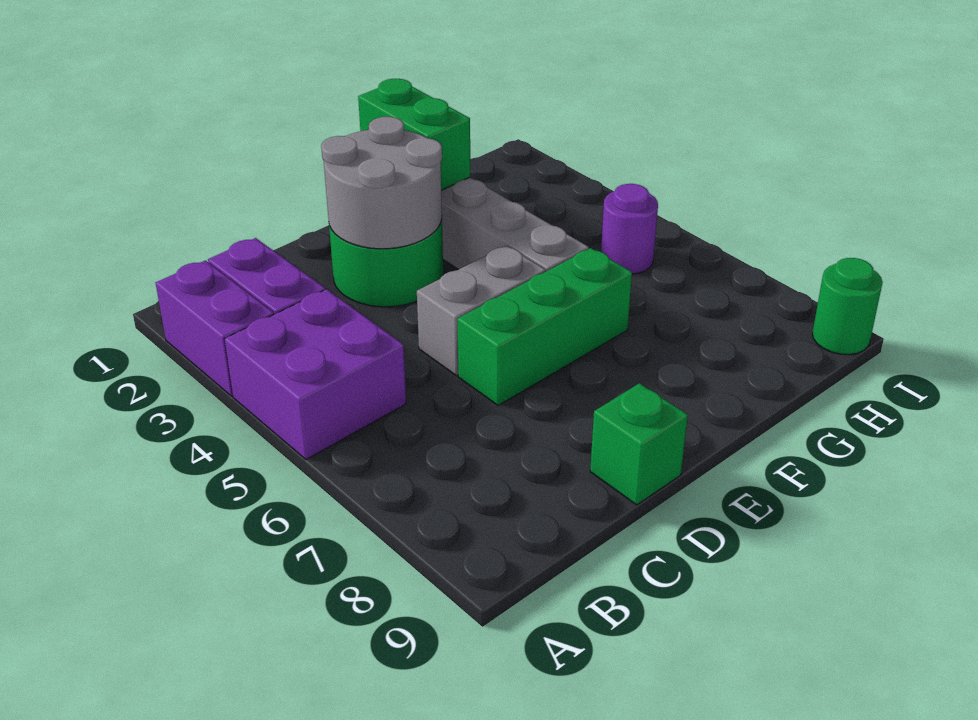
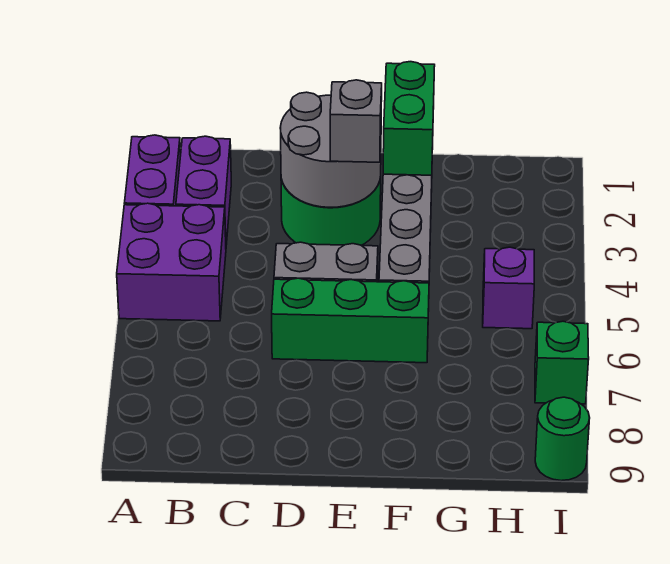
green brick D9 level 1 -> green brick I7 level 1
none -> grey brick E3 level 3
purple round brick H5 level 1 -> purple brick H5 level 1

